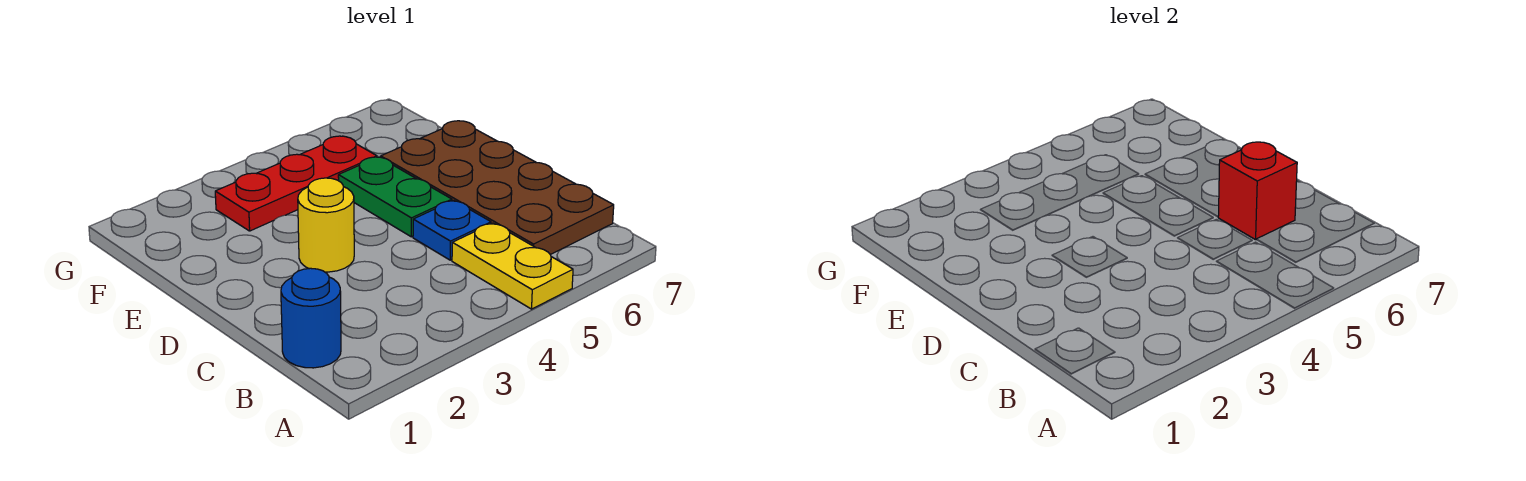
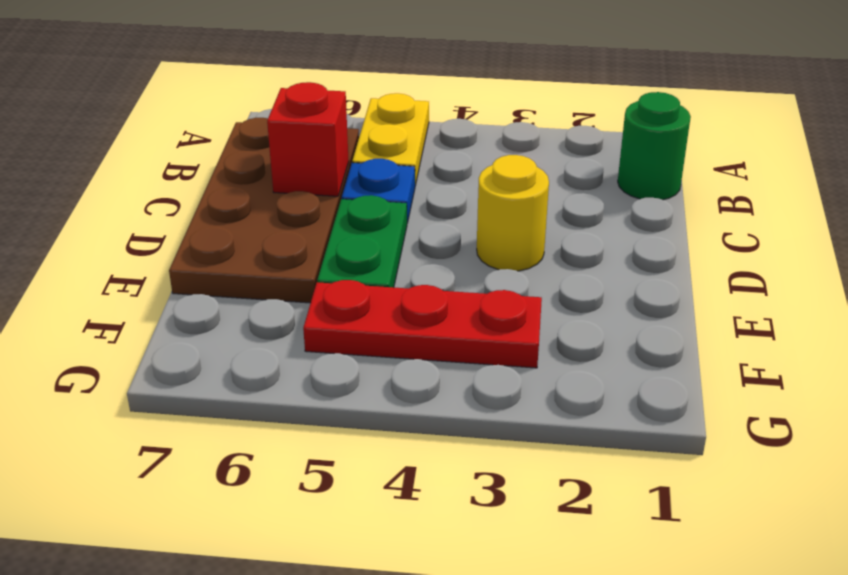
blue round brick B1 level 1 -> green round brick B1 level 1

